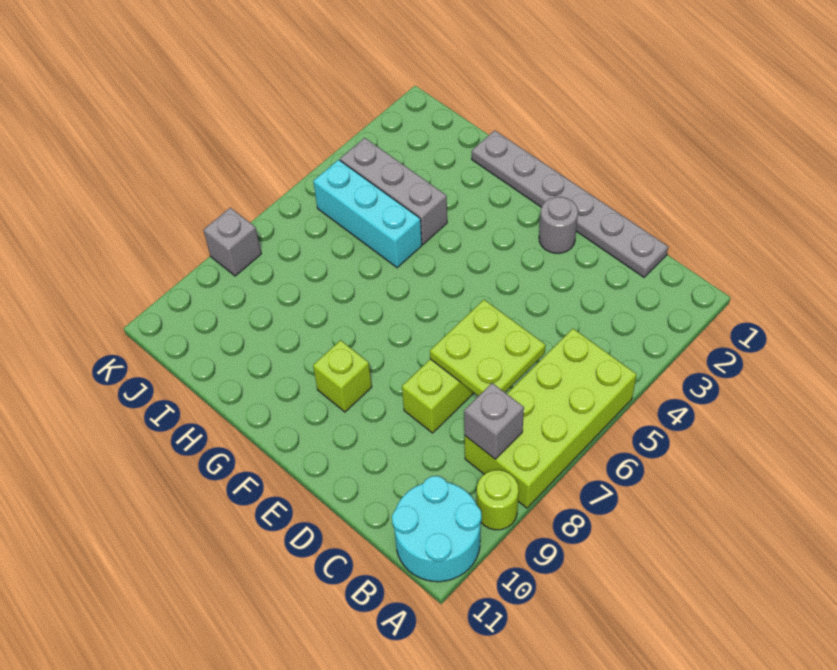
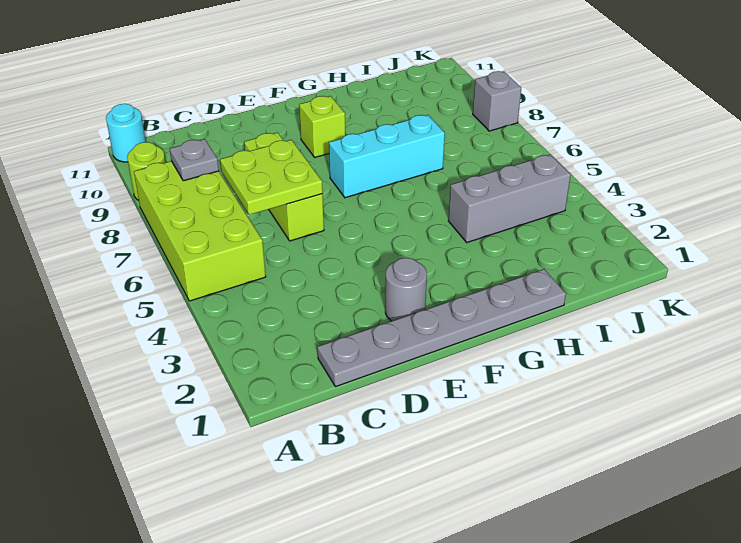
cyan round brick A10:B11 level 1 -> cyan round brick A11 level 1
grey brick B8 level 2 -> grey plate B8 level 2
cyan brick H5:J5 level 1 -> cyan brick F7:H7 level 1

